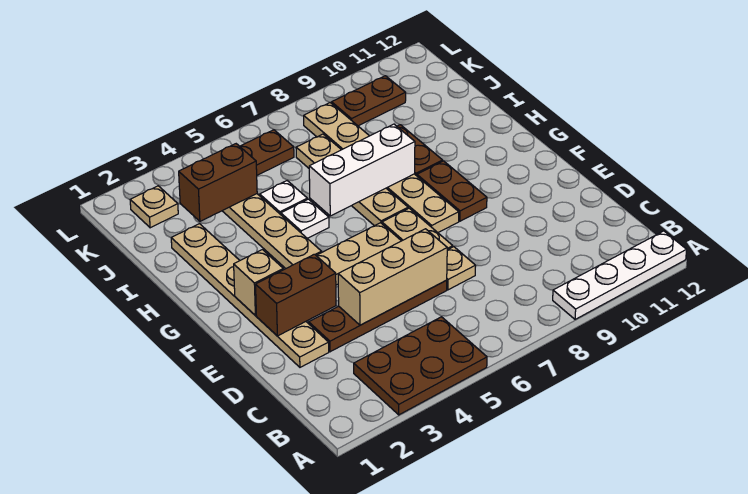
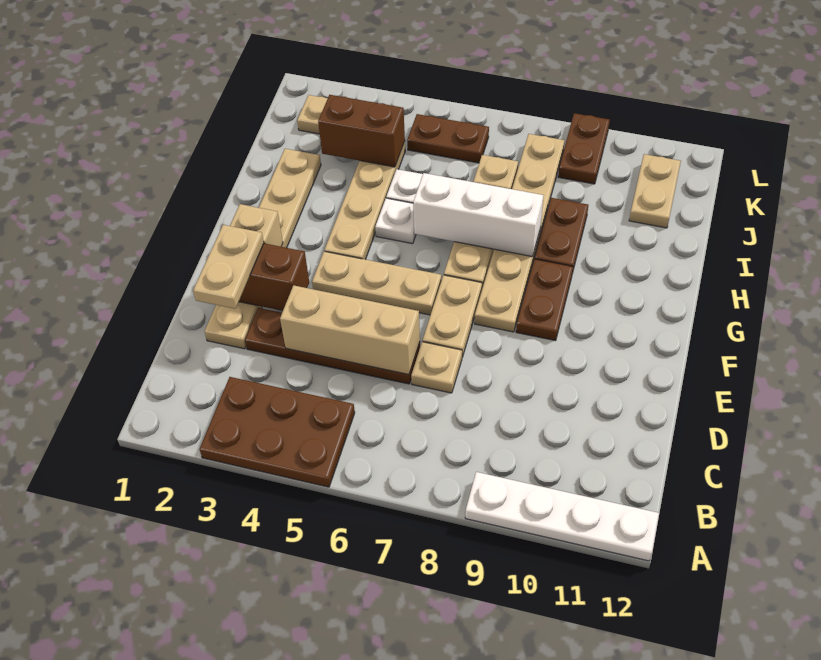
none -> tan plate D2:E2 level 3
none -> tan plate J11:K11 level 1
brown plate K9:K10 level 1 -> brown plate K9:L9 level 1

